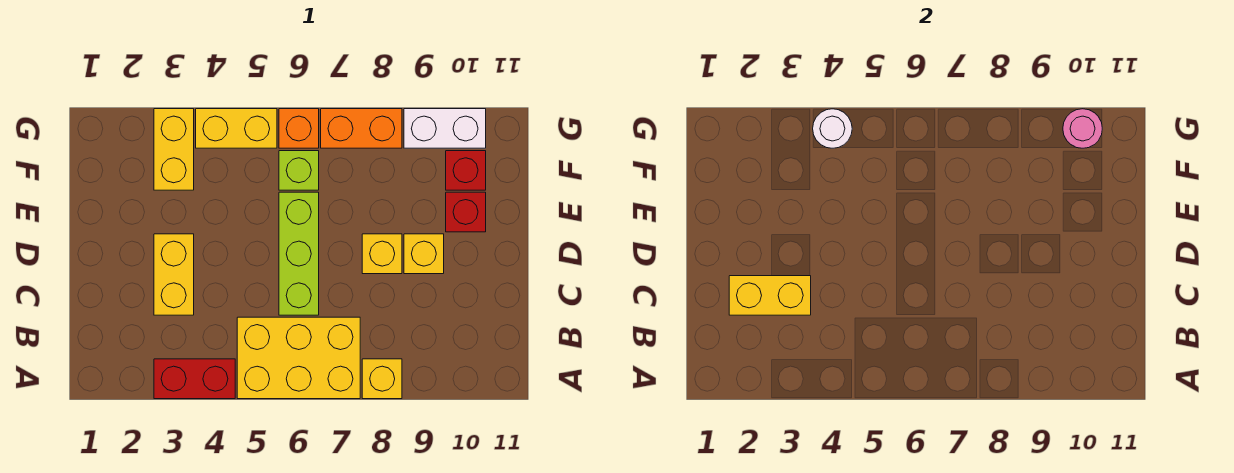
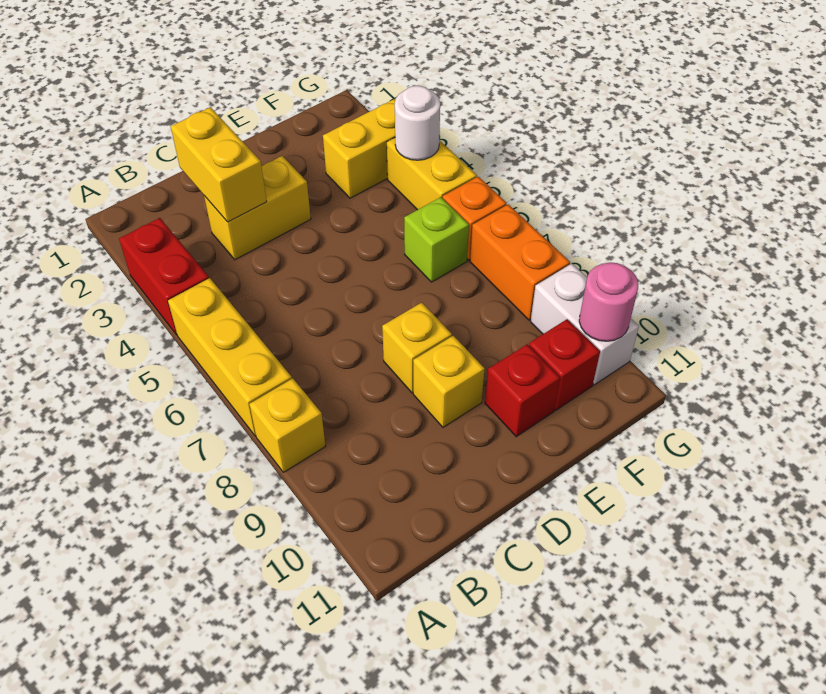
yellow brick A5:B7 level 1 -> yellow brick A5:A7 level 1
lime brick C6:E6 level 1 -> none

